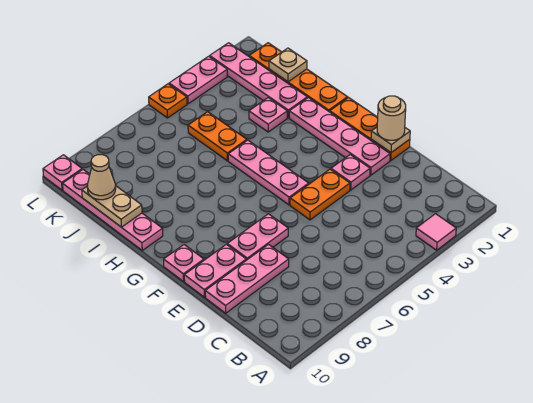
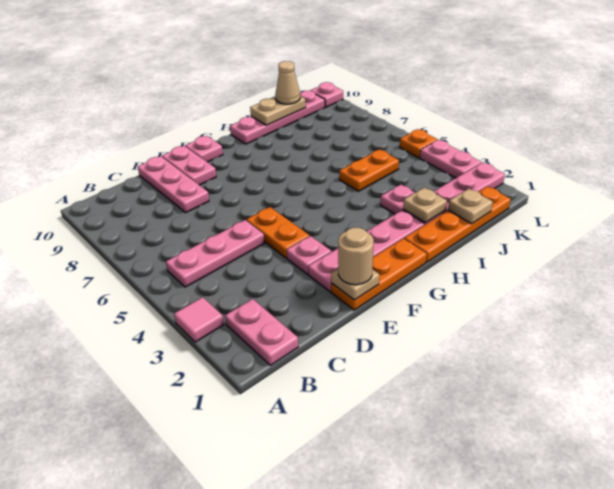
pink plate E7:E8 level 1 -> pink plate B1:B2 level 1
pink plate F5:H5 level 1 -> pink plate B5:D5 level 1
none -> tan plate I2 level 2

